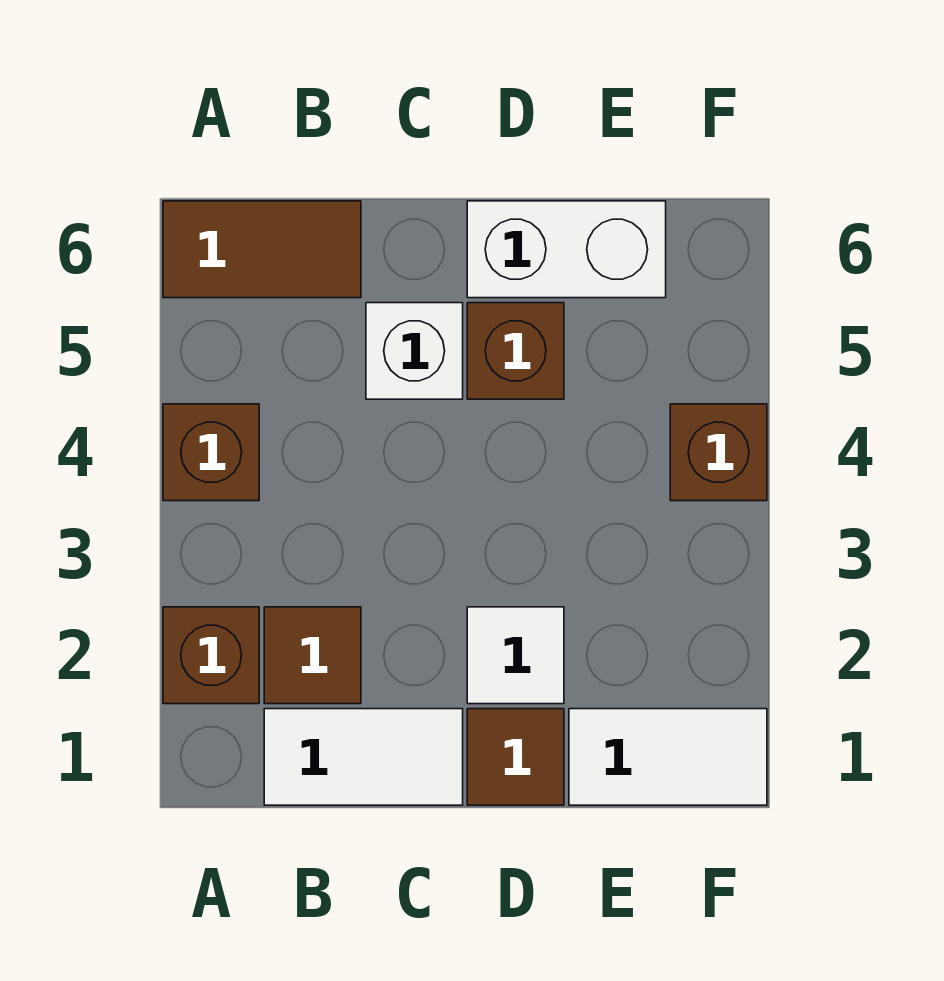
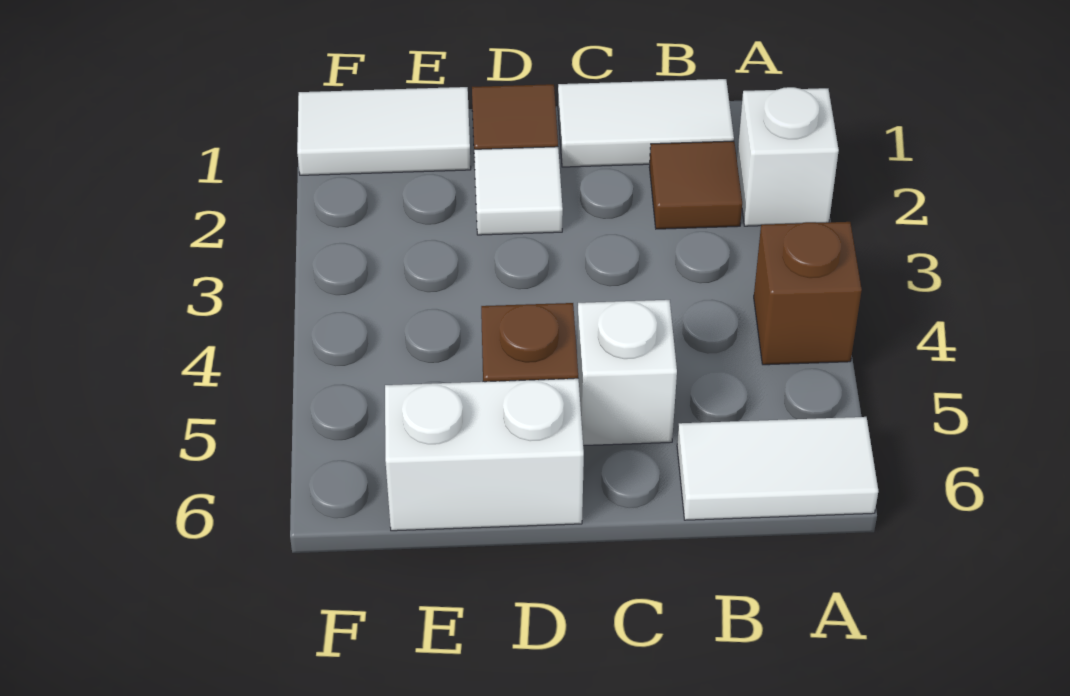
brown brick A2 level 1 -> white brick A2 level 1
brown tile A6:B6 level 1 -> white tile A6:B6 level 1
brown brick F4 level 1 -> none

